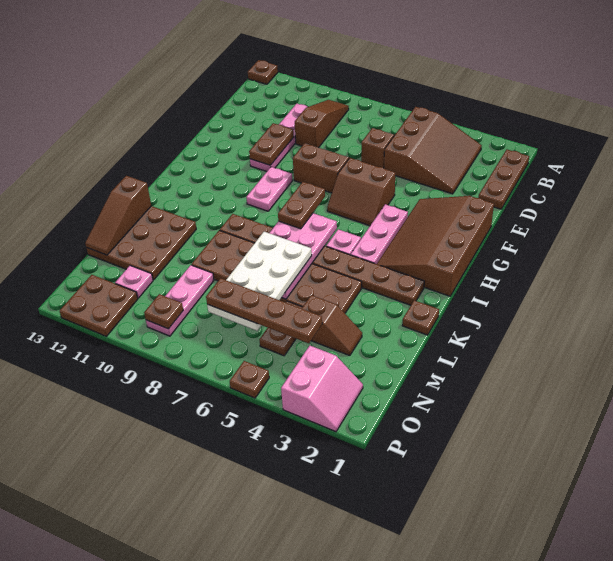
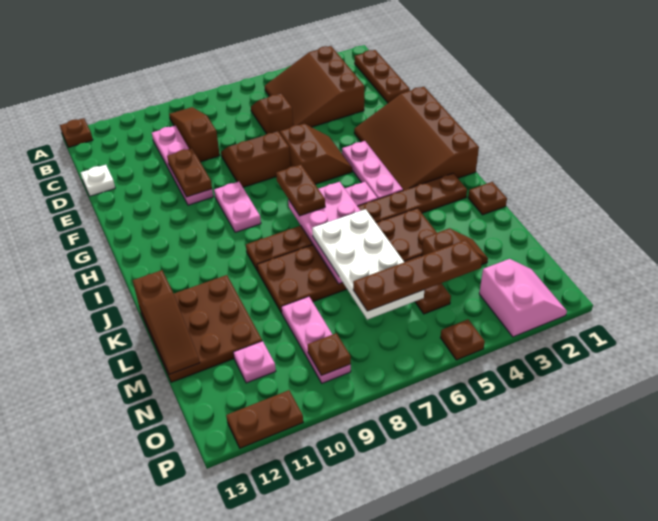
brown slope B3:D5 level 1 top 5 -> brown slope B3:D5 level 1 top 3
none -> white plate D13 level 1
brown slope F5:G6 level 1 top F -> brown slope F5:G6 level 1 top 6
brown plate O11:P12 level 1 -> brown plate P11:P12 level 1

